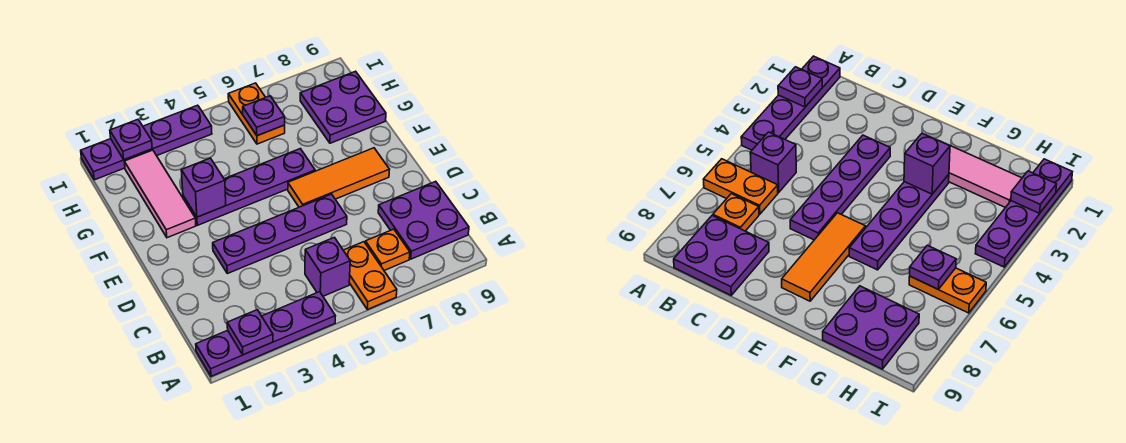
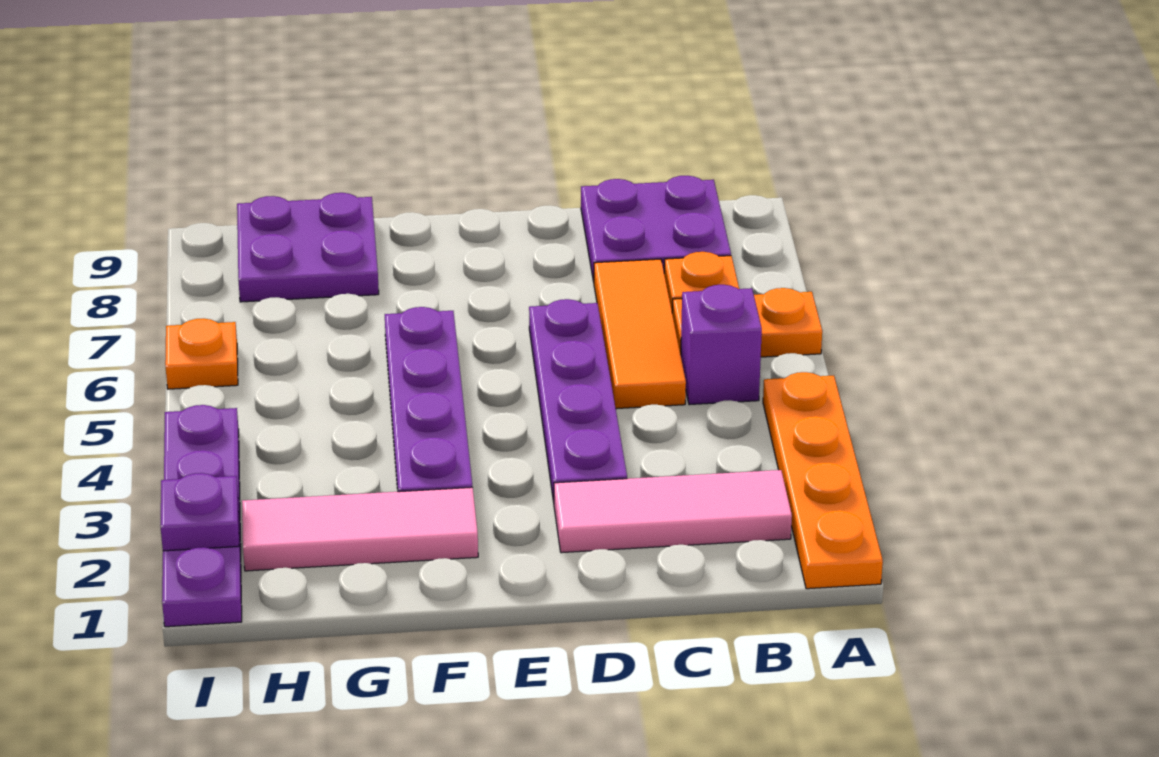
purple plate A1:A4 level 1 -> orange plate A1:A4 level 1
purple plate A2 level 2 -> none
none -> pink tile B2:D2 level 1
orange tile E6:E8 level 1 -> orange tile C5:C7 level 1
purple brick F3 level 2 -> none
orange plate H6:I6 level 1 -> orange plate I6 level 1
purple plate H6 level 2 -> none

